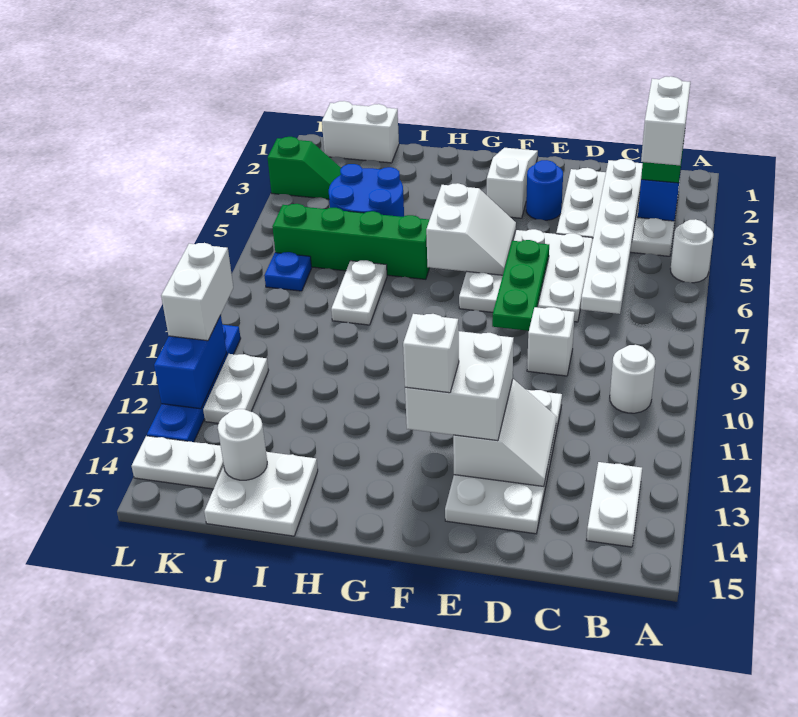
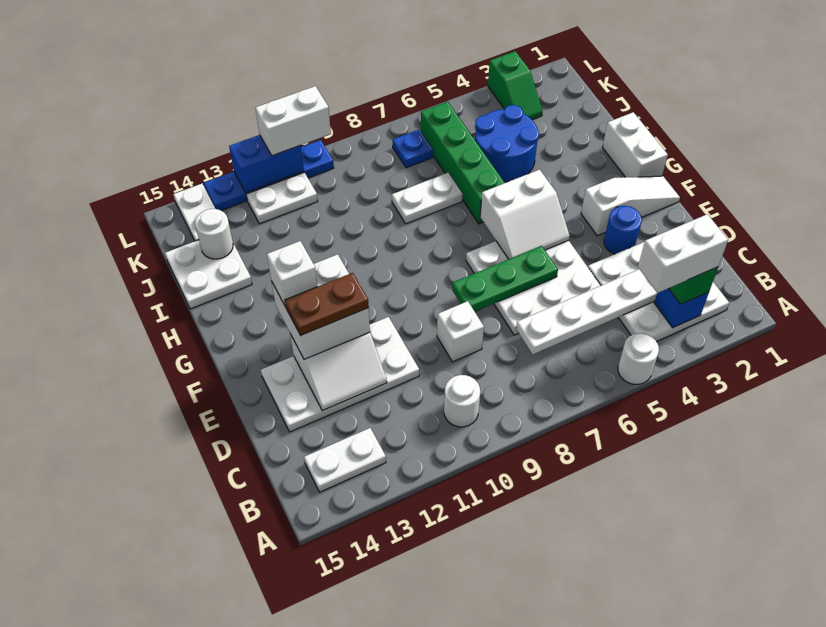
none -> brown plate E12:E13 level 4
white brick J1:K1 level 1 -> white brick G1:H1 level 1

